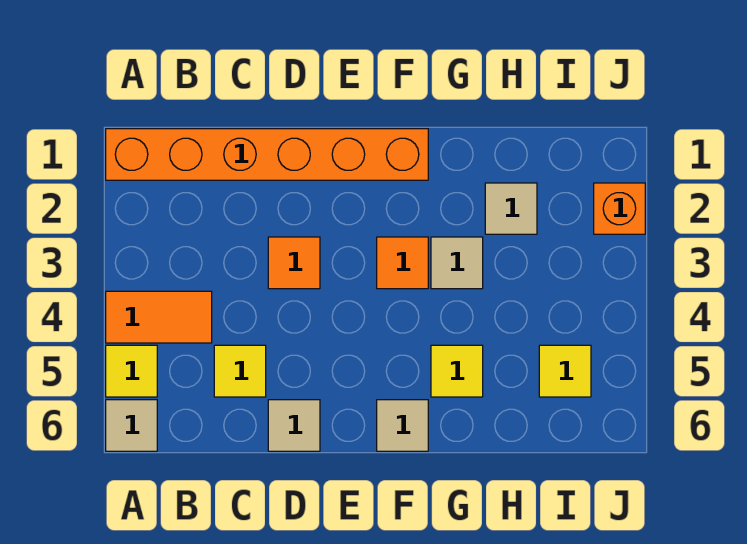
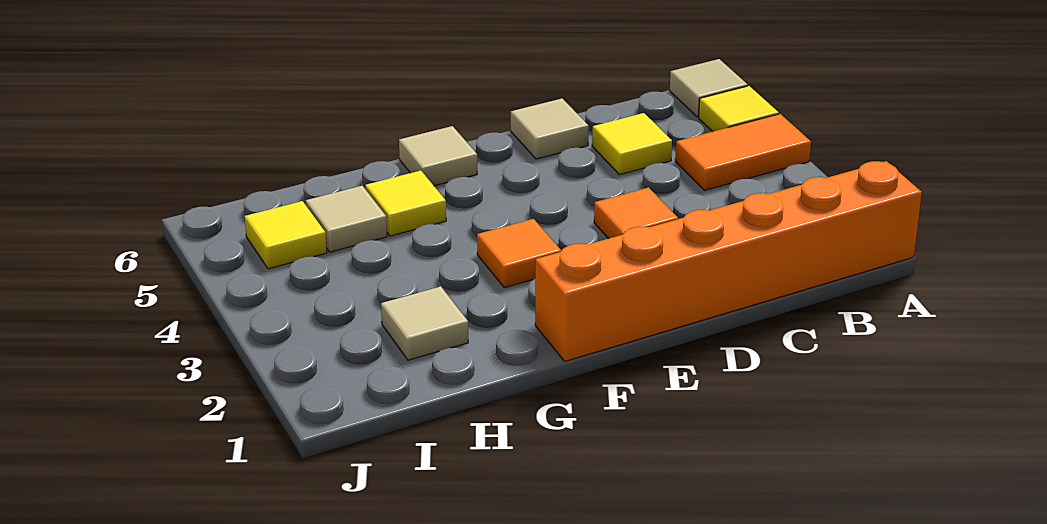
tan tile G3 level 1 -> tan tile H5 level 1
orange brick J2 level 1 -> none

